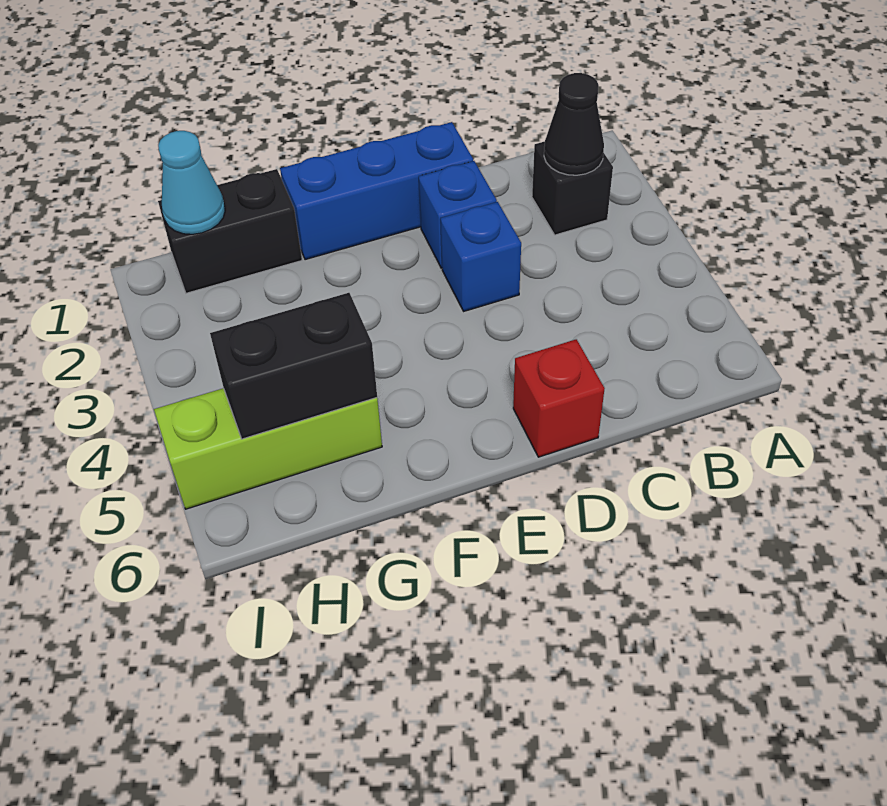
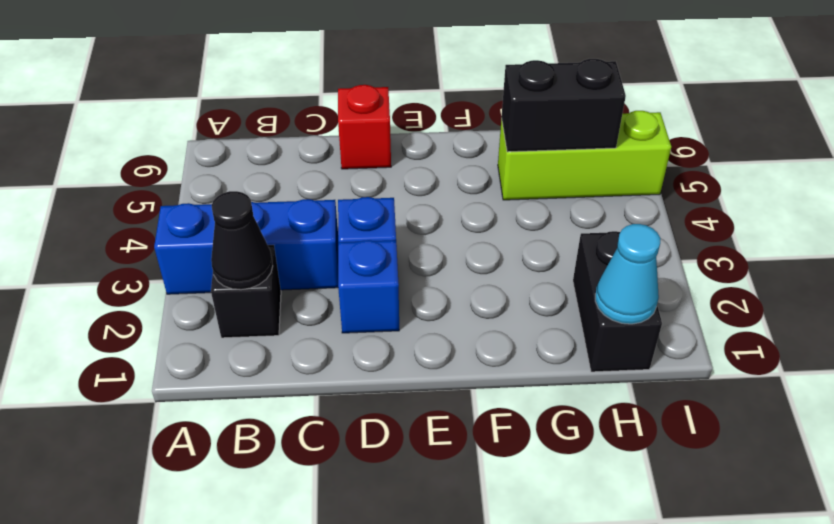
blue brick D1:F1 level 1 -> blue brick A3:C3 level 1
black brick G1:H1 level 1 -> black brick H1:H2 level 1

